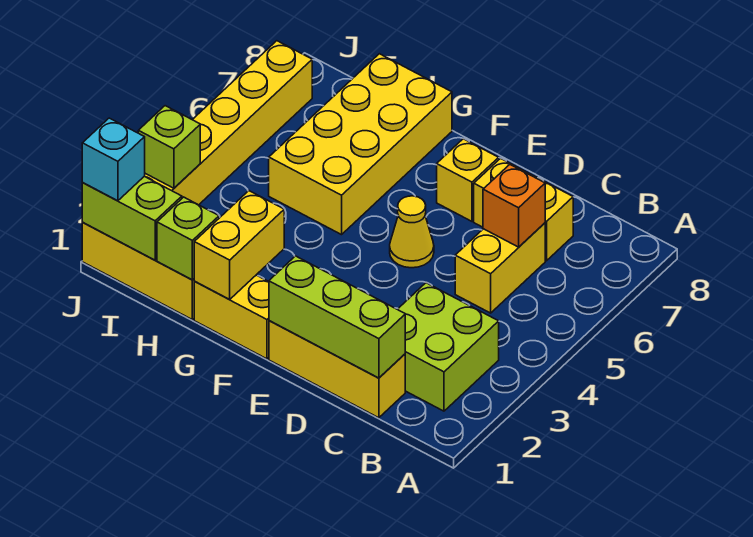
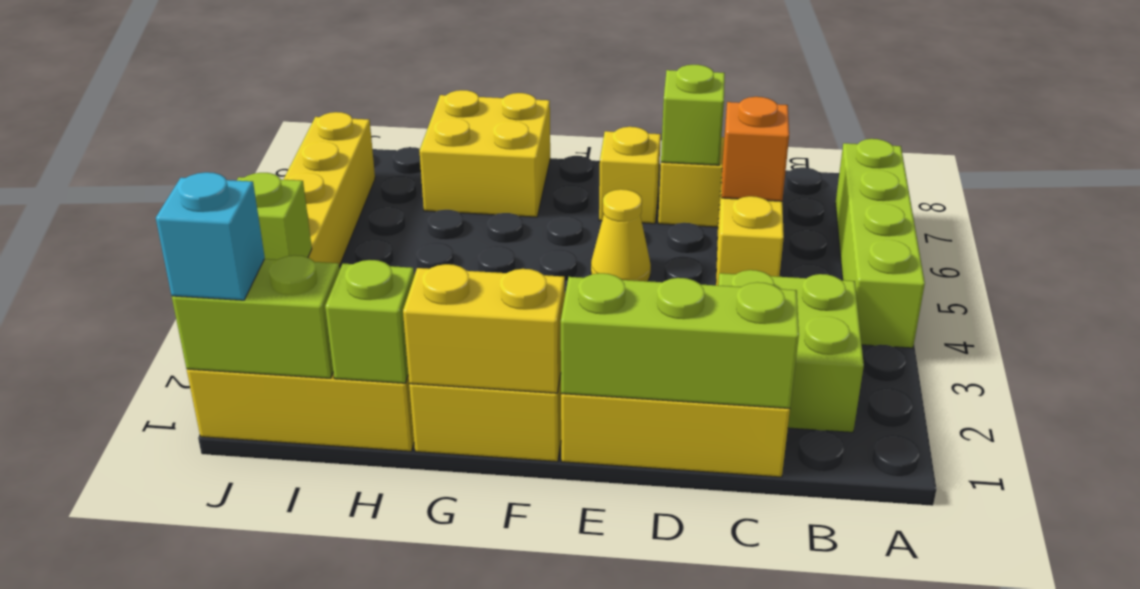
none -> lime brick A4:A7 level 1
none -> lime brick D7 level 2
yellow brick G1:G2 level 2 -> yellow brick F1:G1 level 2
yellow brick G5:H8 level 1 -> yellow brick G7:H8 level 1

